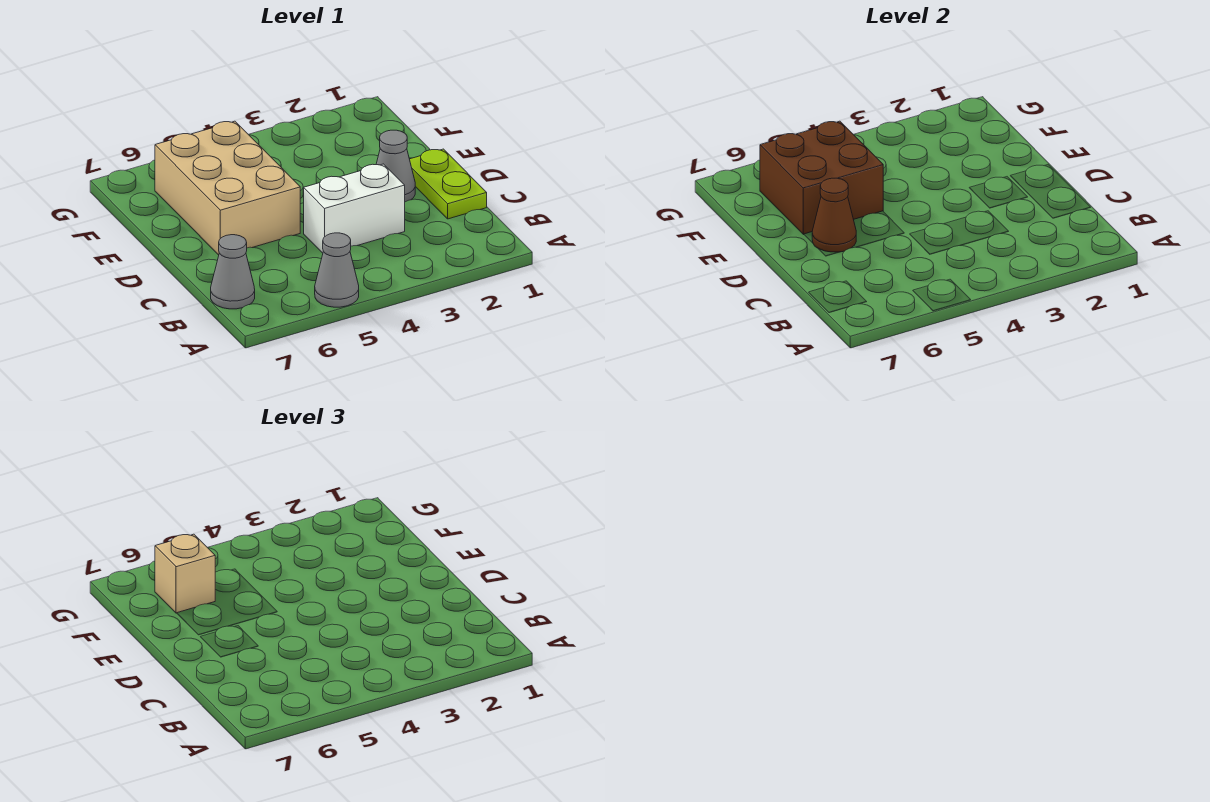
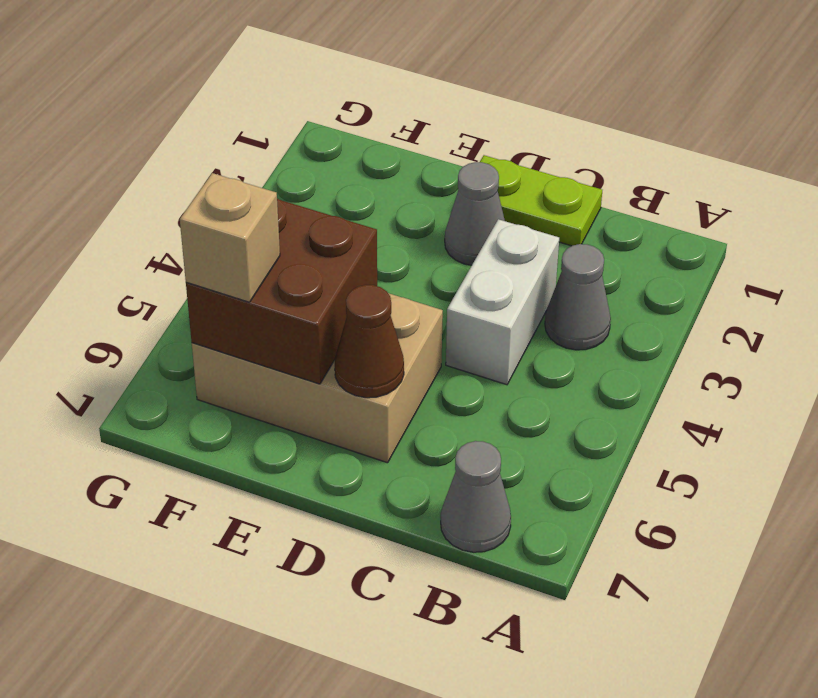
grey cone A5 level 1 -> grey cone B3 level 1

